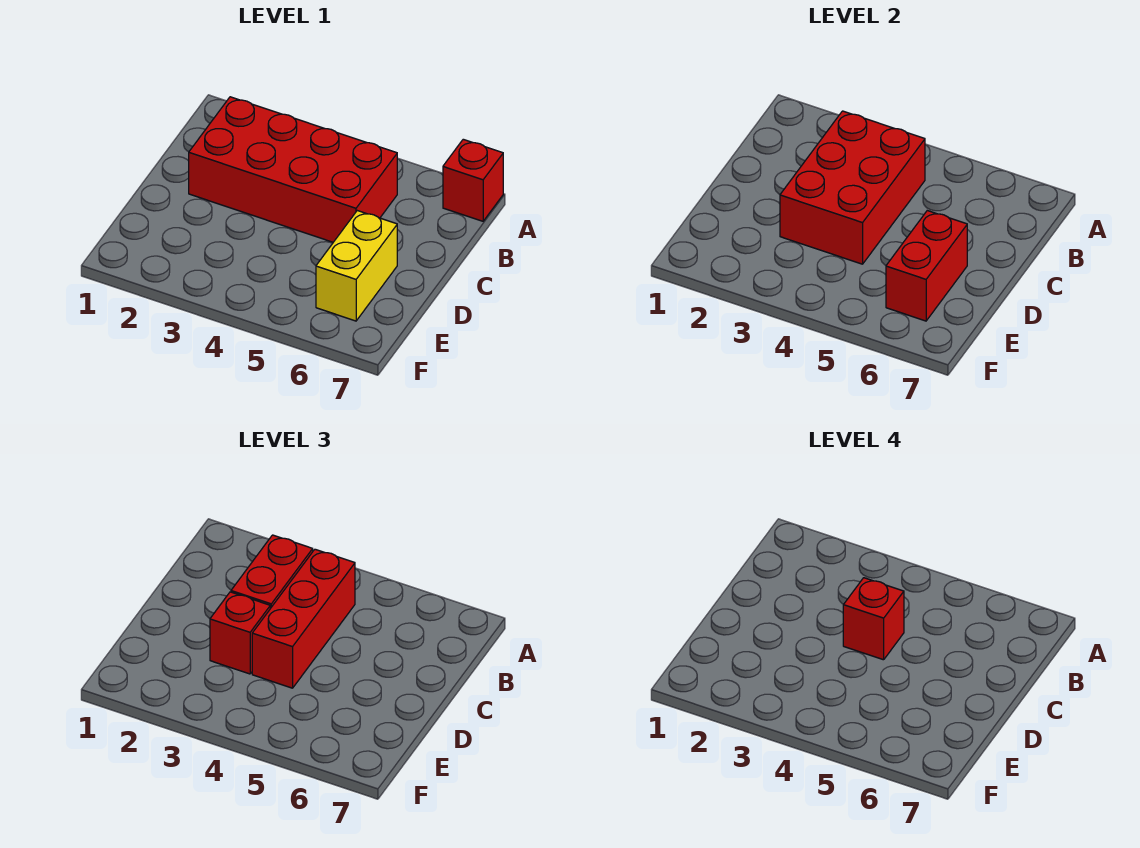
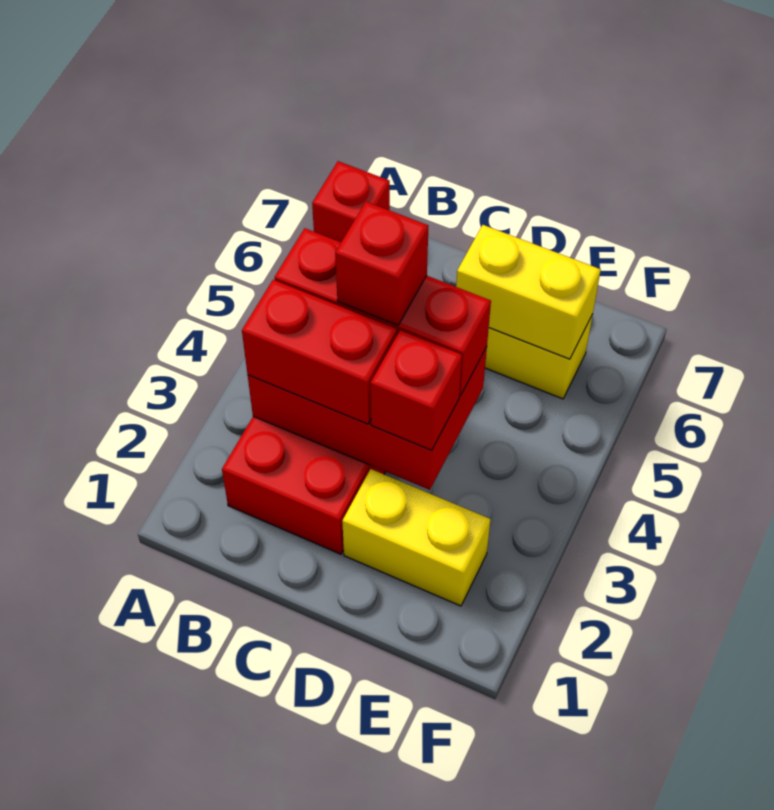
none -> yellow brick D2:E2 level 1
red brick D6:E6 level 2 -> yellow brick D6:E6 level 2

